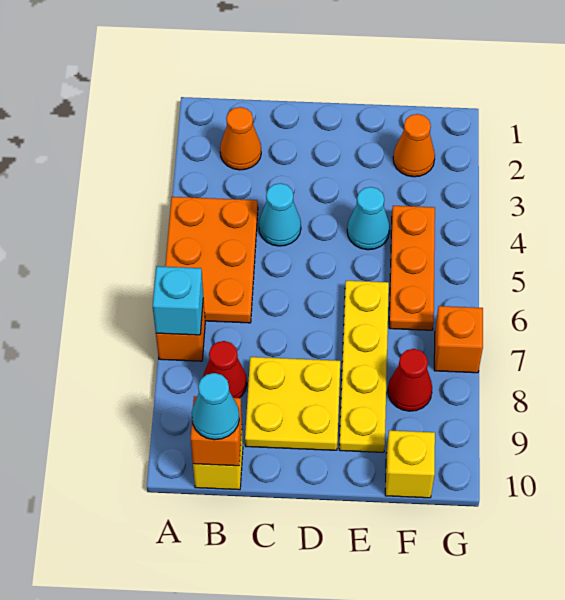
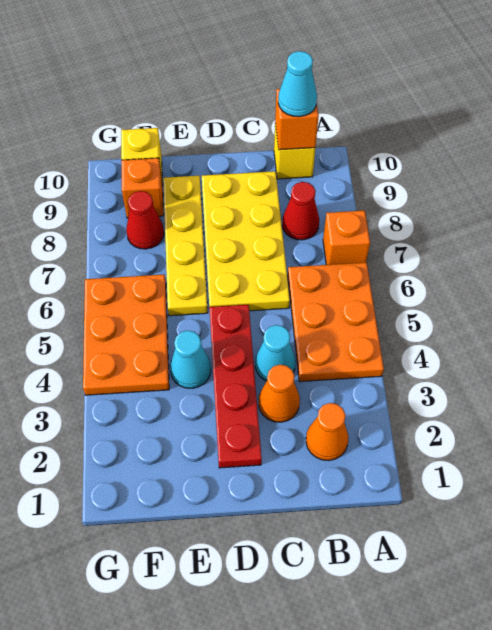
cyan brick A7 level 2 -> none
yellow plate C8:D9 level 1 -> yellow plate C6:D9 level 1
none -> red plate D2:D5 level 1
orange cone F2 level 1 -> orange cone C3 level 1
orange plate F4:F6 level 1 -> orange plate F4:G6 level 1
orange brick G7 level 1 -> orange brick F9 level 1

